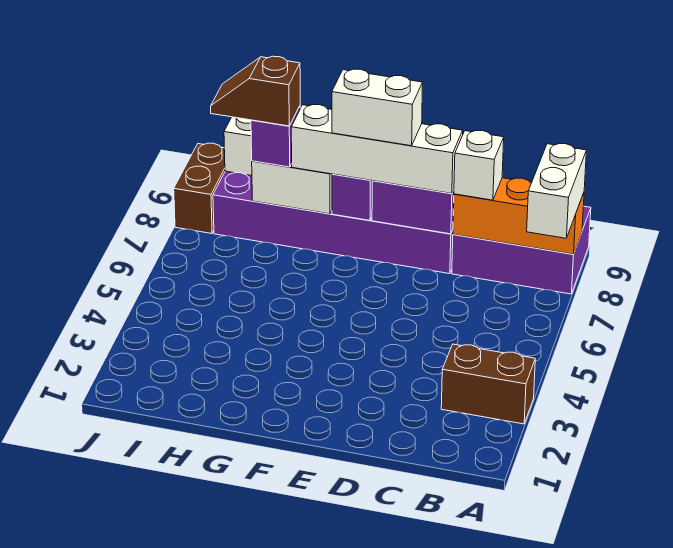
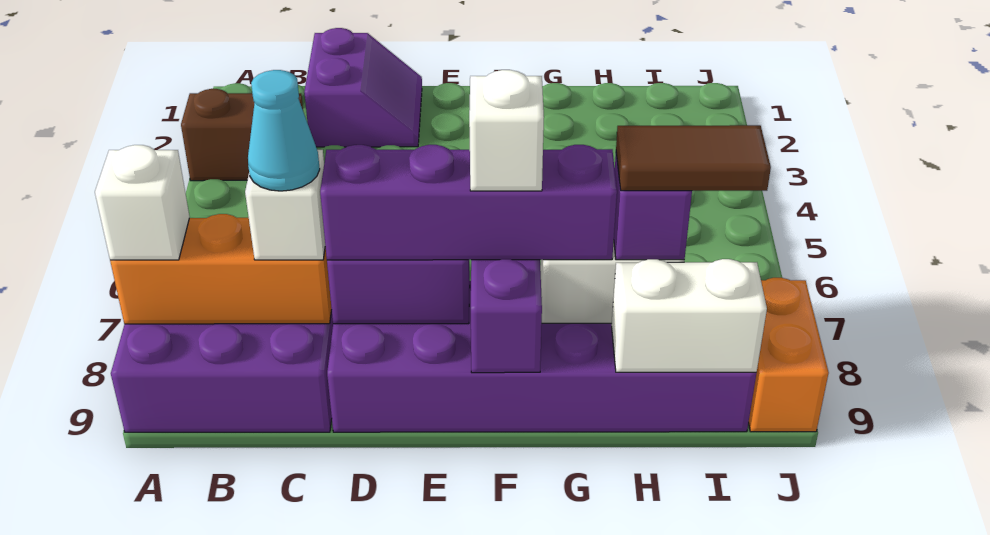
white brick A7:A8 level 3 -> white brick A8 level 3
none -> purple slope C1:D2 level 1 top C
none -> cyan cone C8 level 4
white brick D8:G8 level 3 -> purple brick D8:G8 level 3
white brick E8:F8 level 4 -> white brick F8 level 4
brown slope H8:I8 level 4 top H -> brown tile H8:I8 level 4
brown brick J8:J9 level 1 -> orange brick J8:J9 level 1

